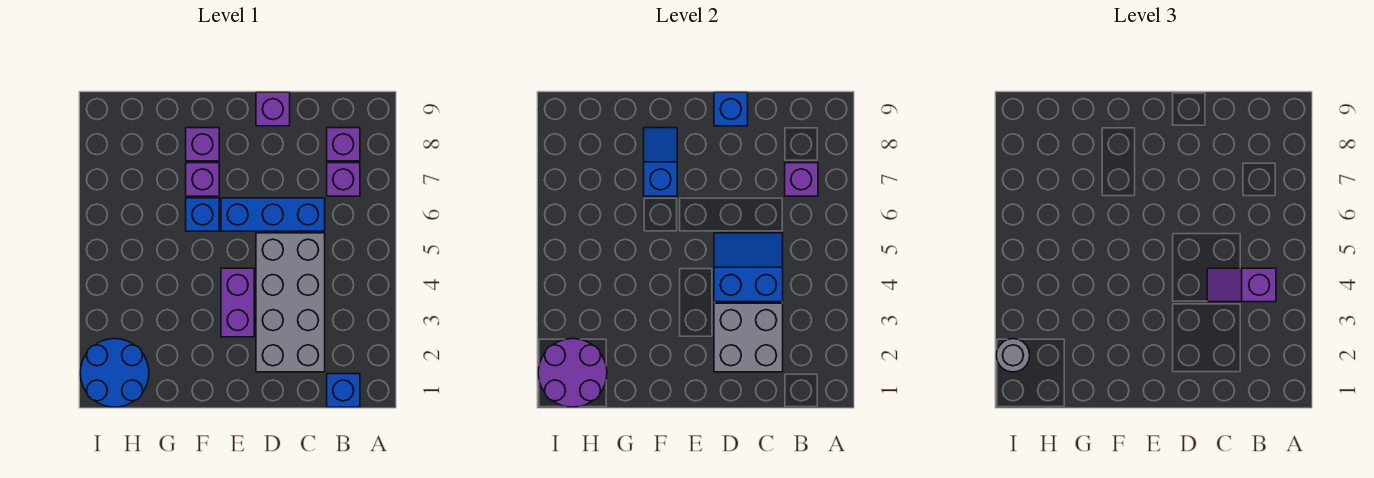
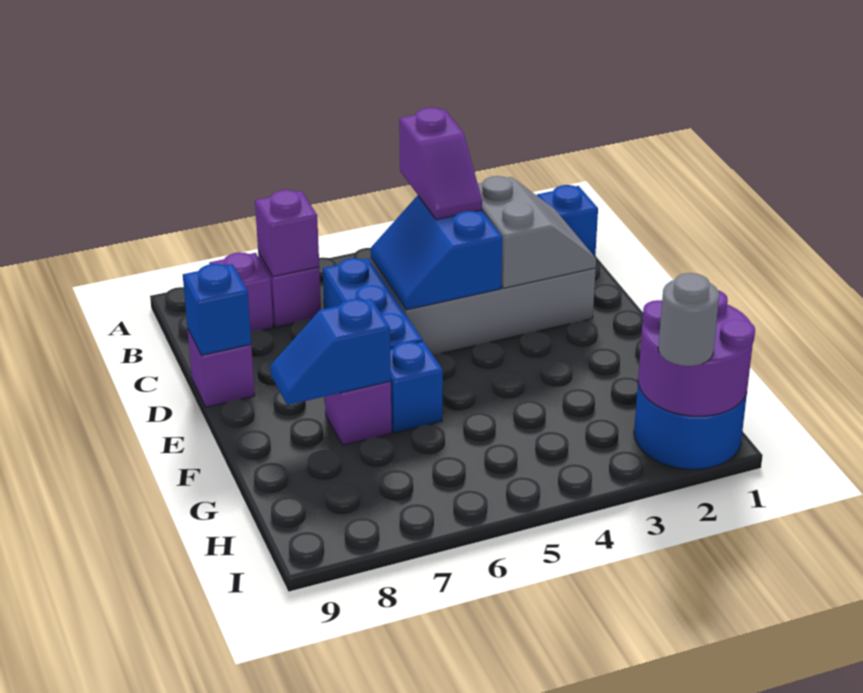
grey brick C2:D3 level 2 -> grey slope C2:D3 level 2 top 3
purple brick E3:E4 level 1 -> none
purple brick F8 level 1 -> none

